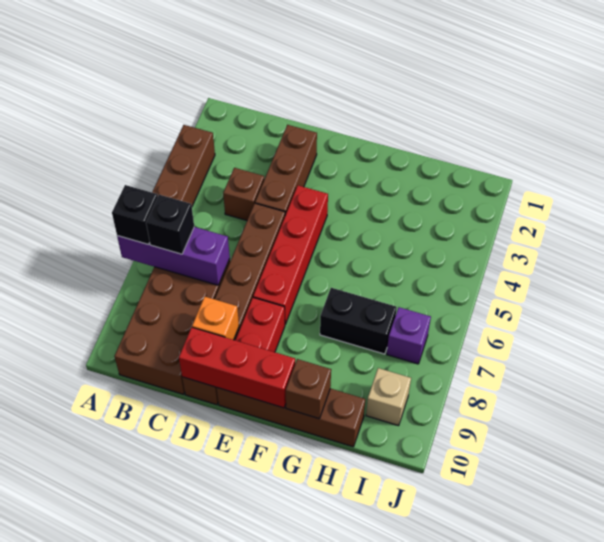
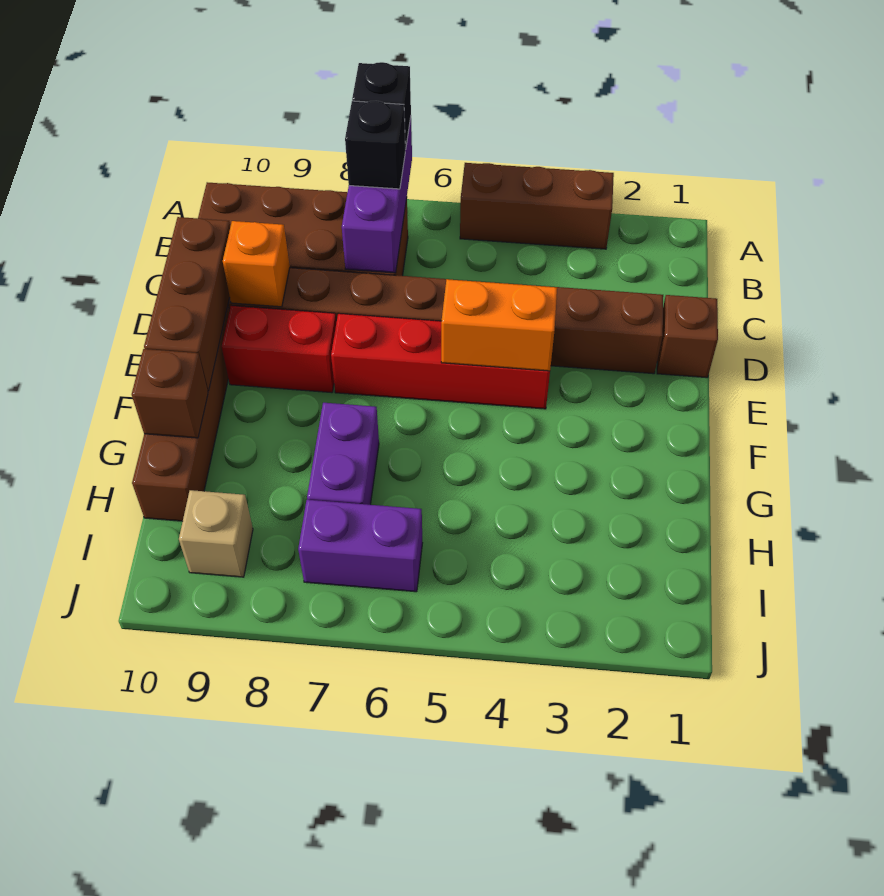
brown brick C4 level 1 -> brown brick D1 level 1
red brick D10:F10 level 2 -> brown brick D10:F10 level 2
none -> orange brick E4:E5 level 2
black brick G7:H7 level 1 -> purple brick G7:H7 level 1
purple brick I7 level 1 -> purple brick I6:I7 level 1

